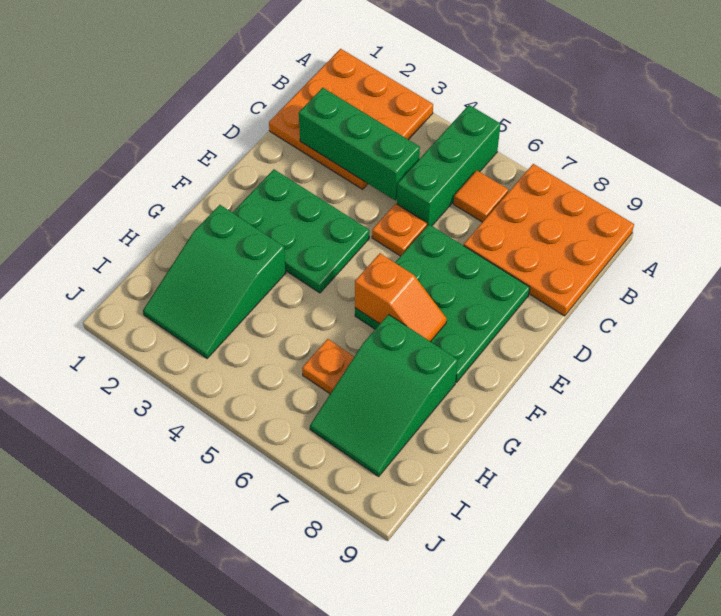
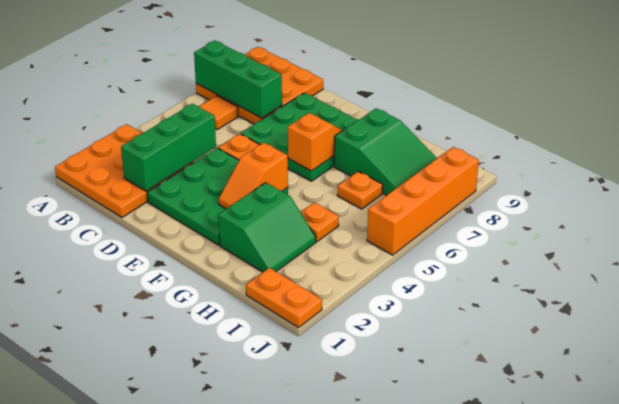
green brick A5:C5 level 1 -> green brick A7:C7 level 2
green plate E2:F4 level 1 -> green plate D2:F4 level 1
none -> orange slope F3:F4 level 2 top 4
green slope G2:I3 level 1 top G -> green slope G2:H3 level 1 top G
none -> orange plate H4 level 1
none -> orange plate I1:J1 level 1
none -> orange brick J5:J8 level 1

